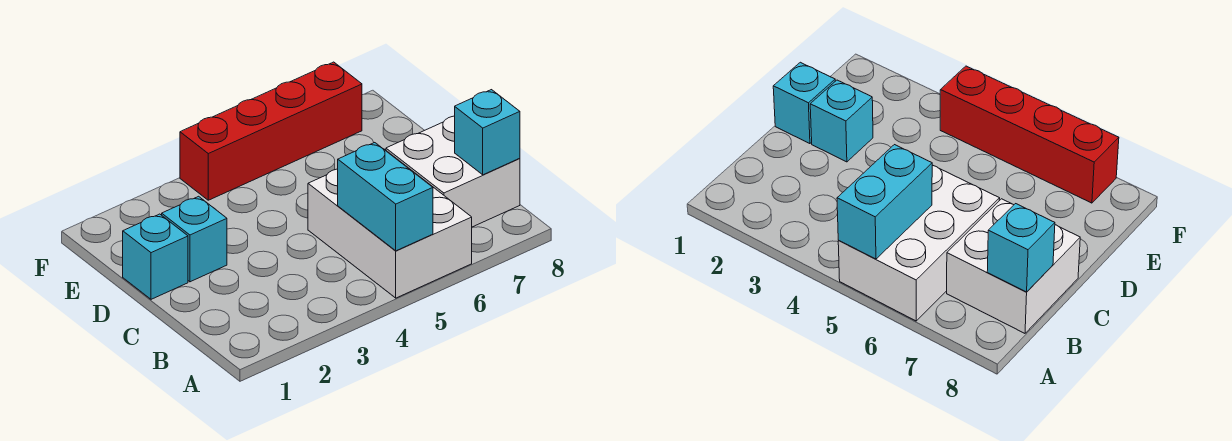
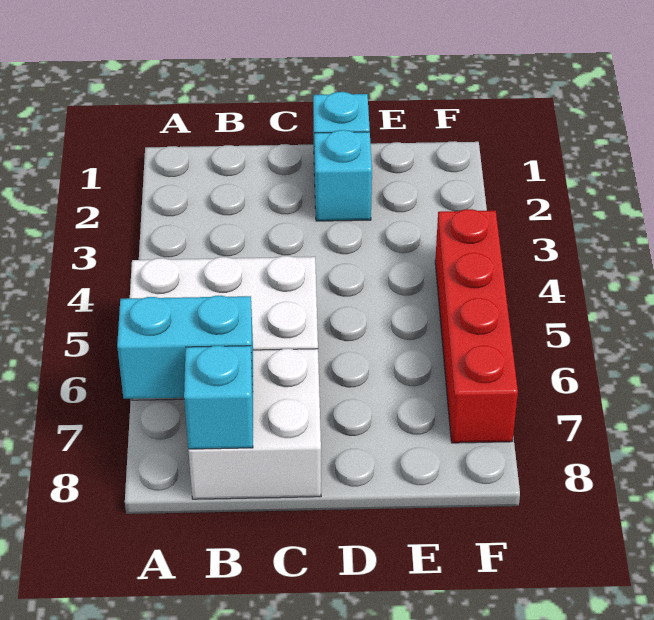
cyan brick A5:B5 level 2 -> cyan brick A7:B7 level 2

